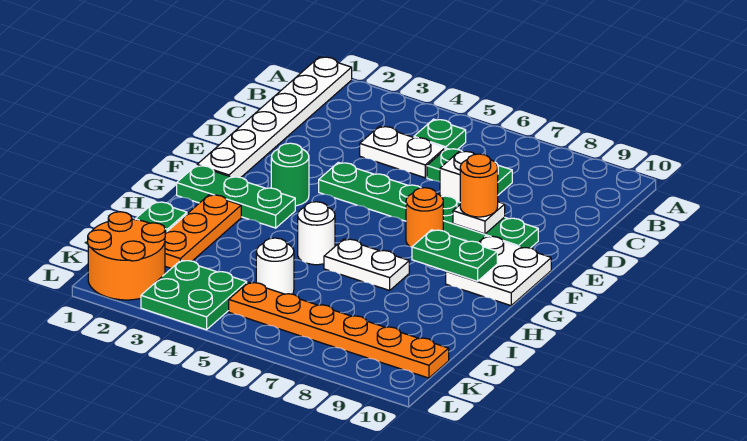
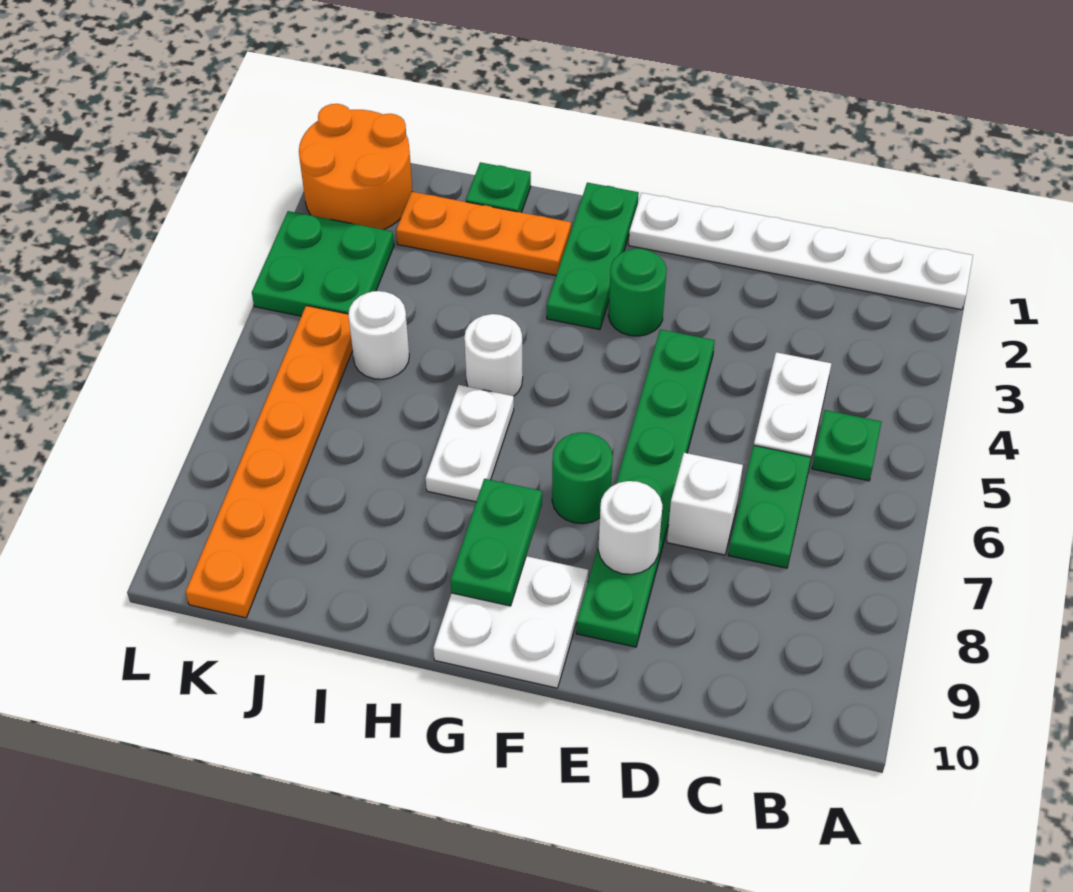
white plate E8 level 2 -> white round brick E8 level 2
orange round brick E8 level 3 -> none
orange round brick F7 level 1 -> green round brick F7 level 1

